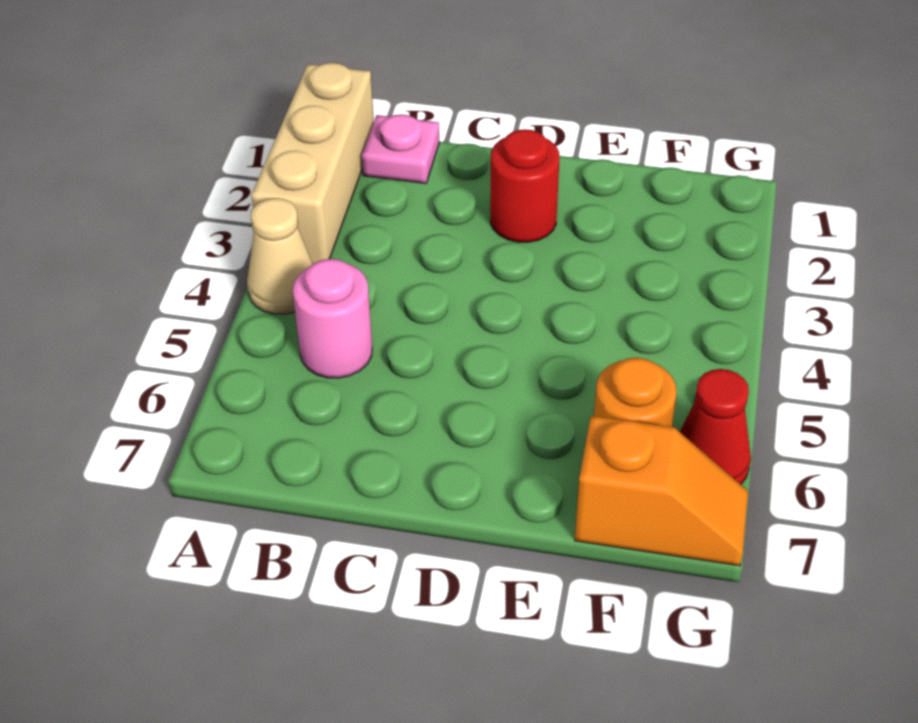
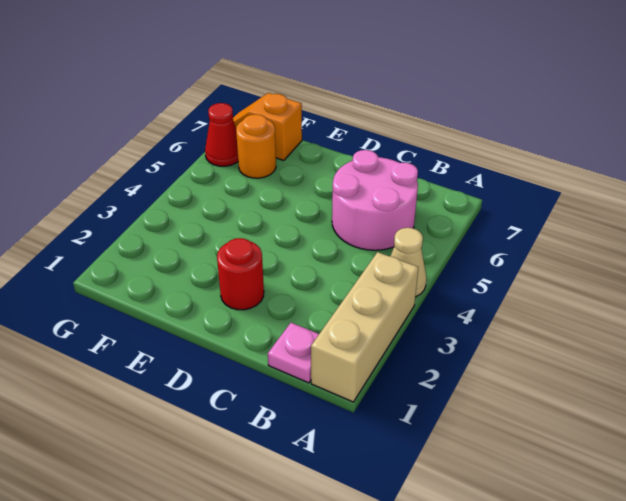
pink round brick B5 level 1 -> pink round brick B5:C6 level 1

